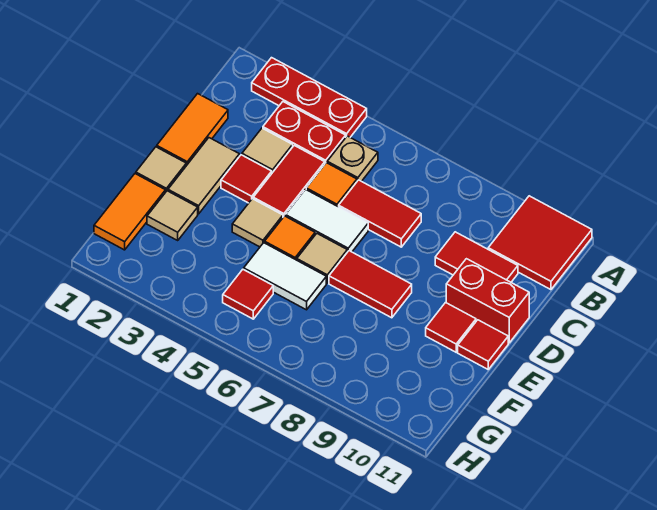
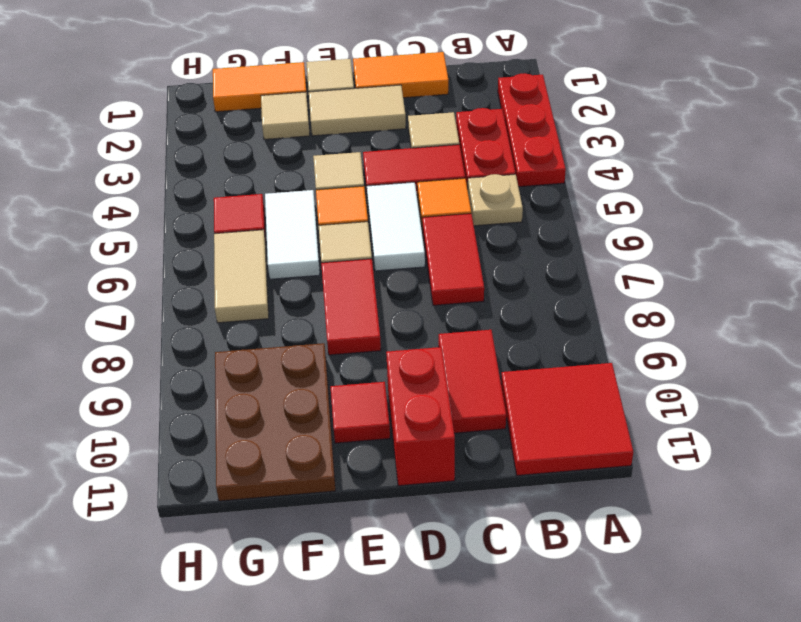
red tile D3 level 1 -> none
red tile E11 level 1 -> none
none -> brown plate F9:G11 level 1
none -> tan tile G6:G7 level 1

